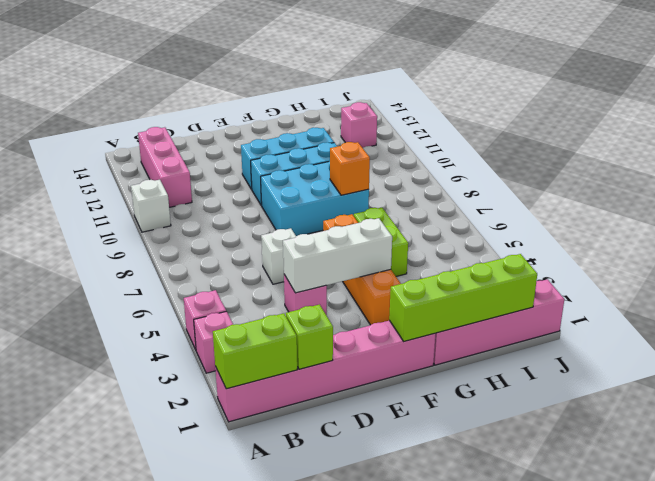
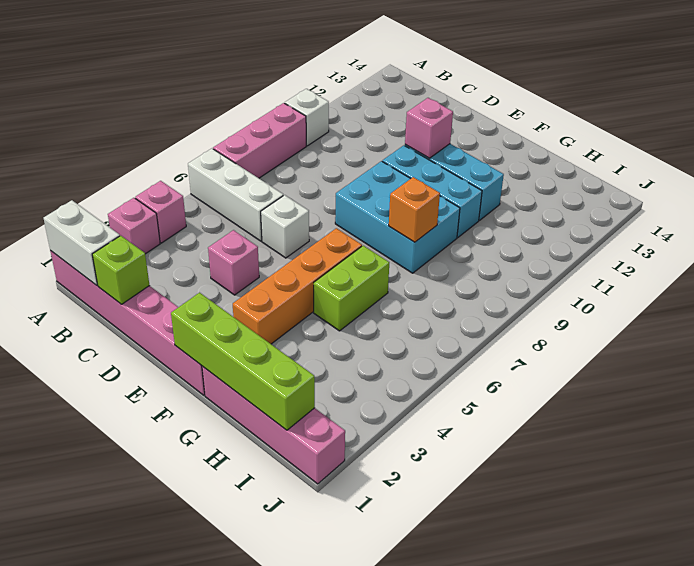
lime brick A1:B1 level 2 -> white brick A1:B1 level 2
pink brick B11:B13 level 1 -> pink brick A7:A9 level 1
white brick D4:F4 level 2 -> white brick A6:C6 level 1
pink brick I12 level 1 -> pink brick E11 level 2

